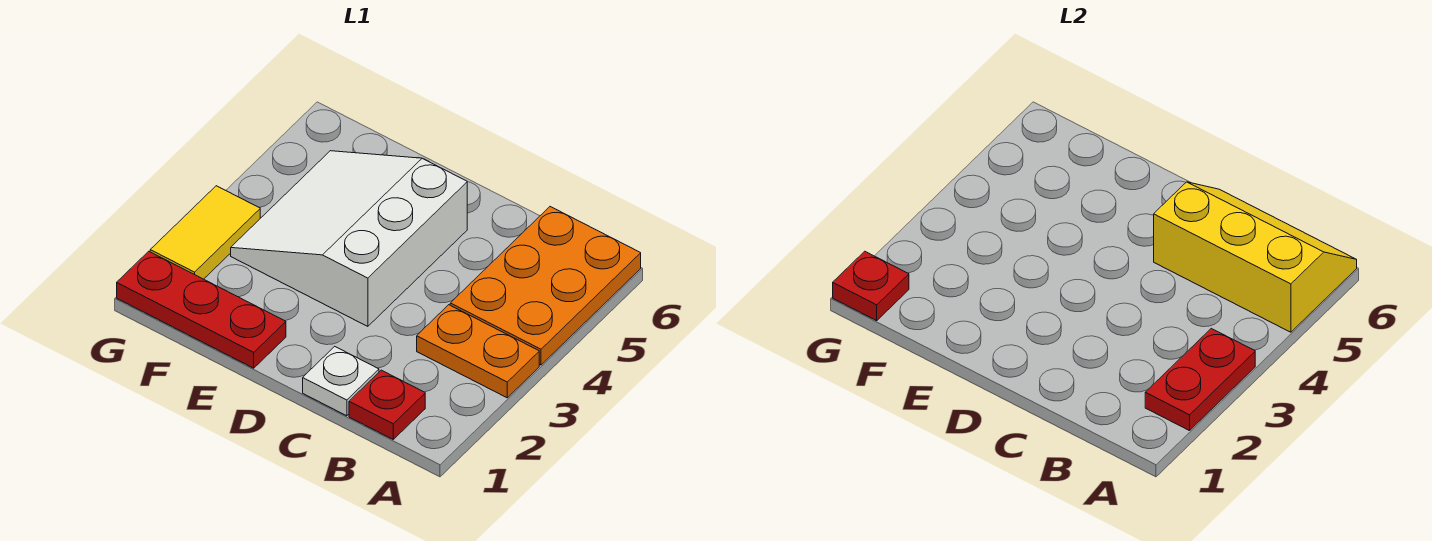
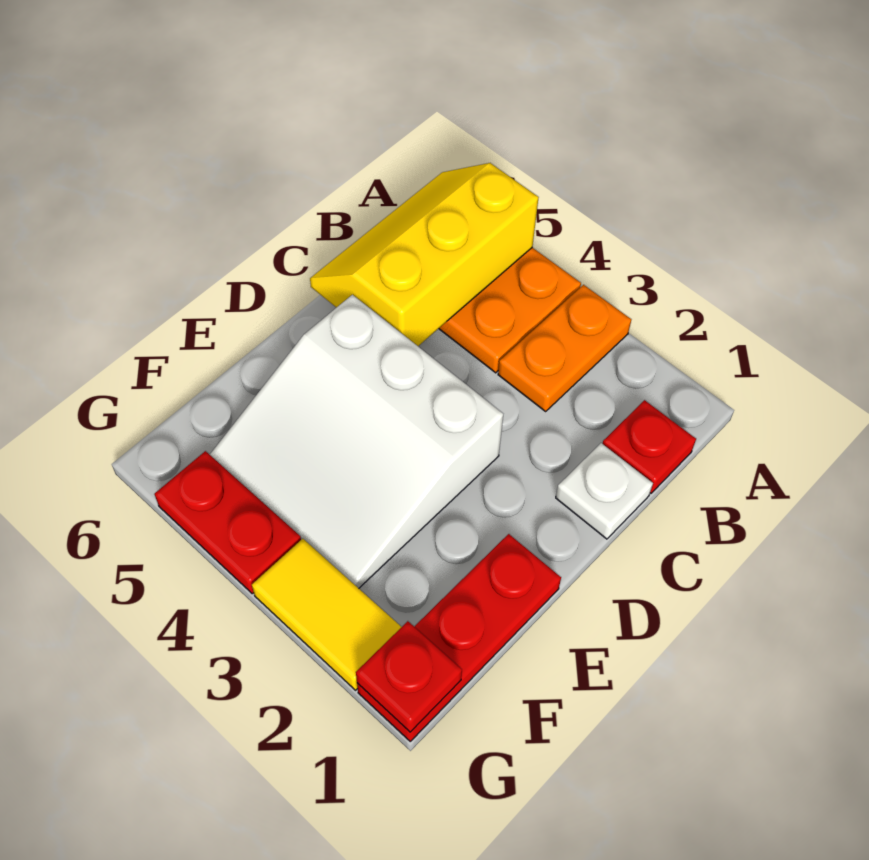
red plate A2:A3 level 2 -> red plate G4:G5 level 1

